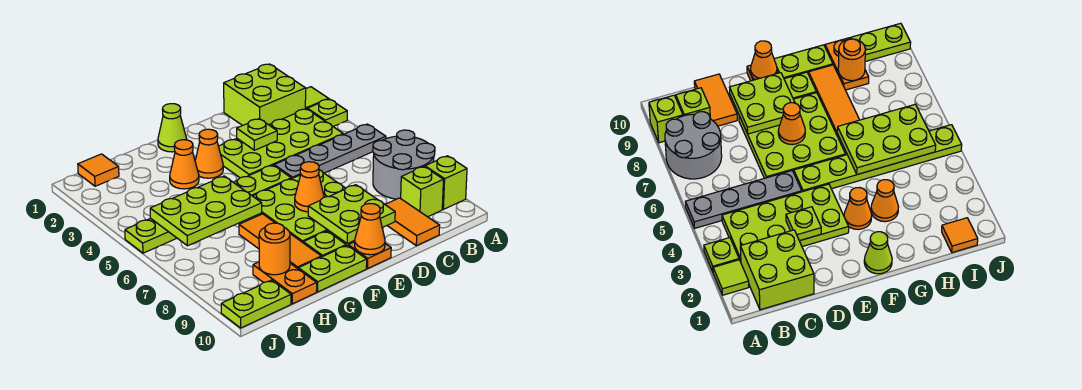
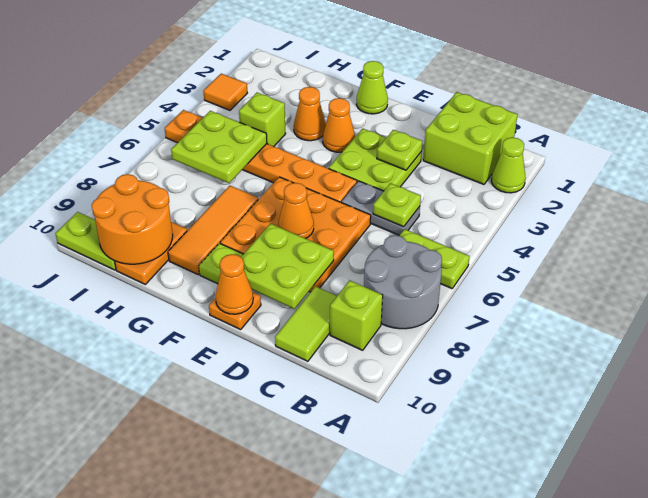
lime tile A2 level 1 -> lime cone A2 level 1
lime plate A3 level 1 -> lime plate C5 level 2
grey plate A5:D5 level 1 -> grey plate C5:D5 level 1
lime brick A9 level 1 -> lime brick H4 level 1
lime plate B3:E4 level 1 -> lime plate D3:E4 level 1
orange tile C9:C10 level 1 -> lime tile C9:C10 level 1
lime plate D6:F8 level 1 -> orange plate D6:F8 level 1
lime plate E5:J5 level 1 -> orange plate E5:J5 level 1
lime plate F10:G10 level 1 -> lime plate A6:B6 level 1
lime plate G5:I6 level 2 -> lime plate H5:I6 level 2
orange round brick H9 level 2 -> orange round brick H9:I10 level 2
orange tile I1 level 1 -> orange tile J3 level 1

